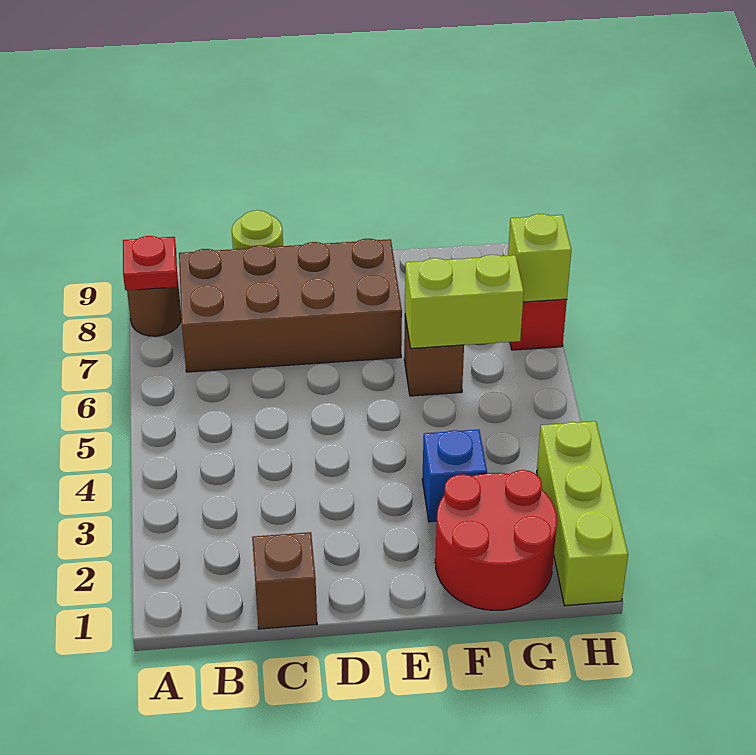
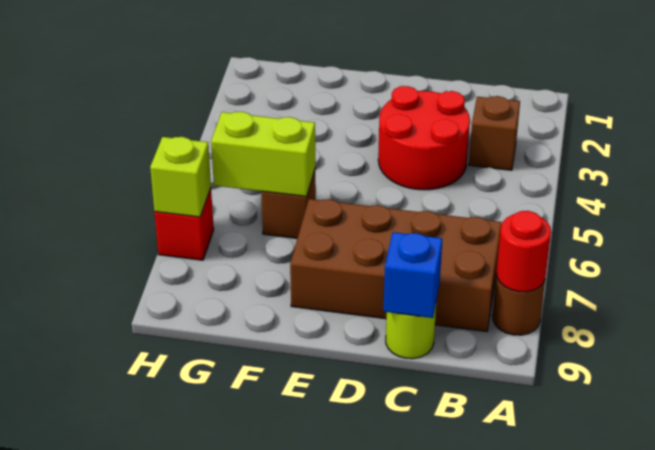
red plate A8 level 2 -> red round brick A8 level 2
brown brick C1 level 1 -> brown brick B3 level 1
red round brick F1:G2 level 1 -> red round brick C3:D4 level 1
blue brick F3 level 1 -> blue brick C9 level 2
lime brick H1:H3 level 1 -> none

